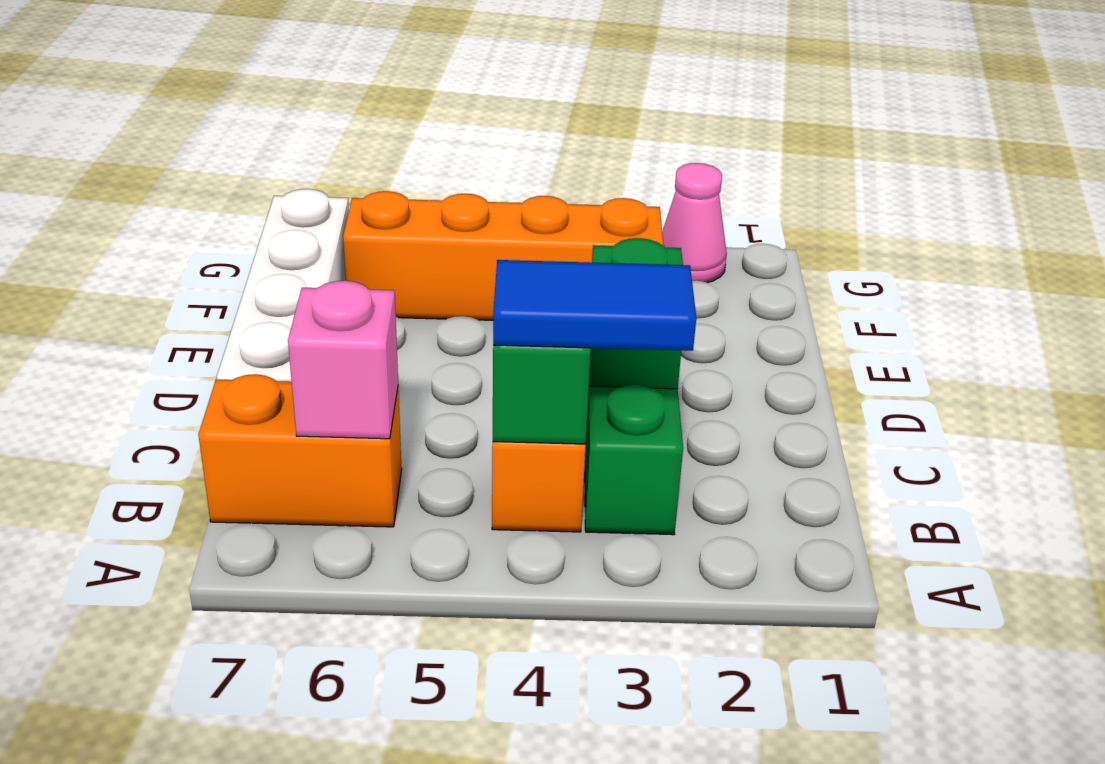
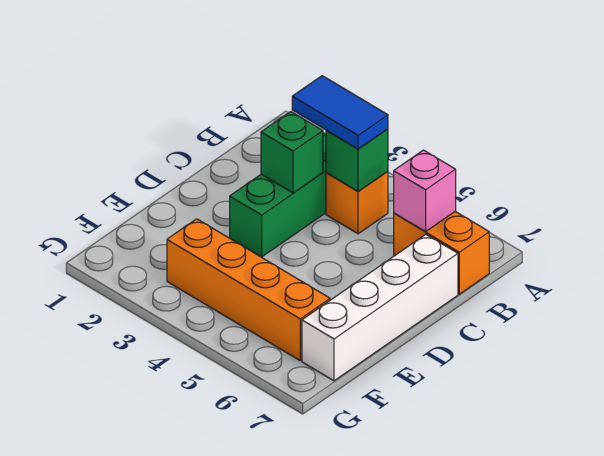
pink cone G2 level 1 -> none

